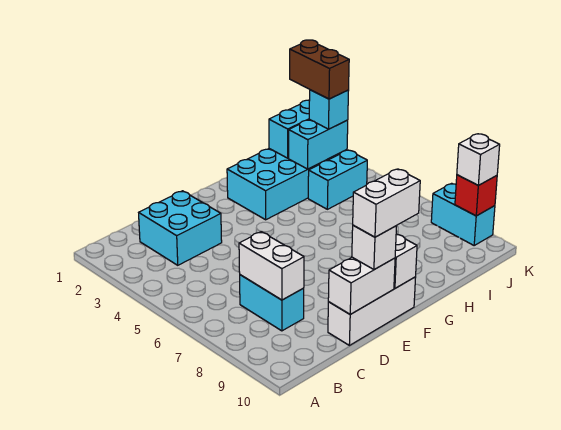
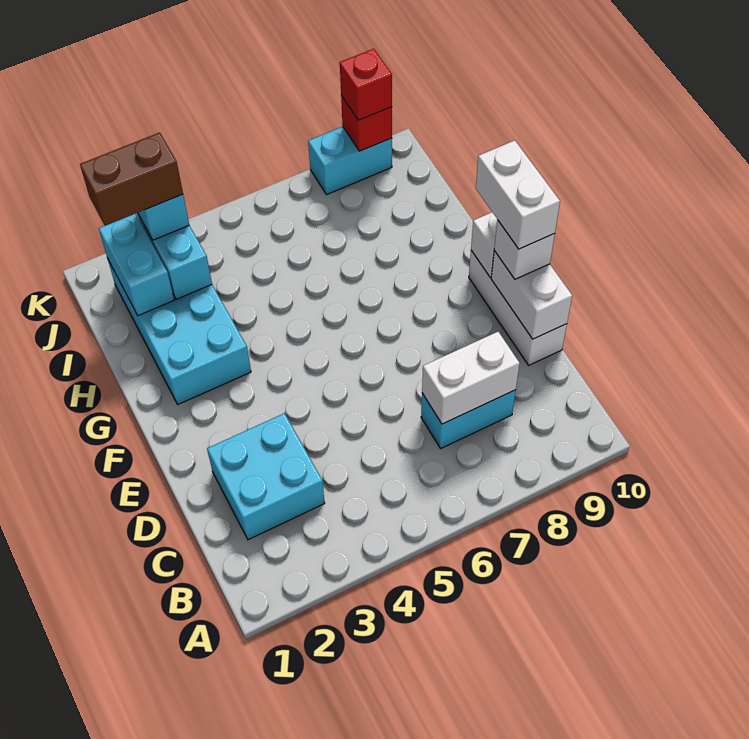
cyan brick I4:J4 level 1 -> none
white brick K9 level 3 -> red brick K9 level 3

